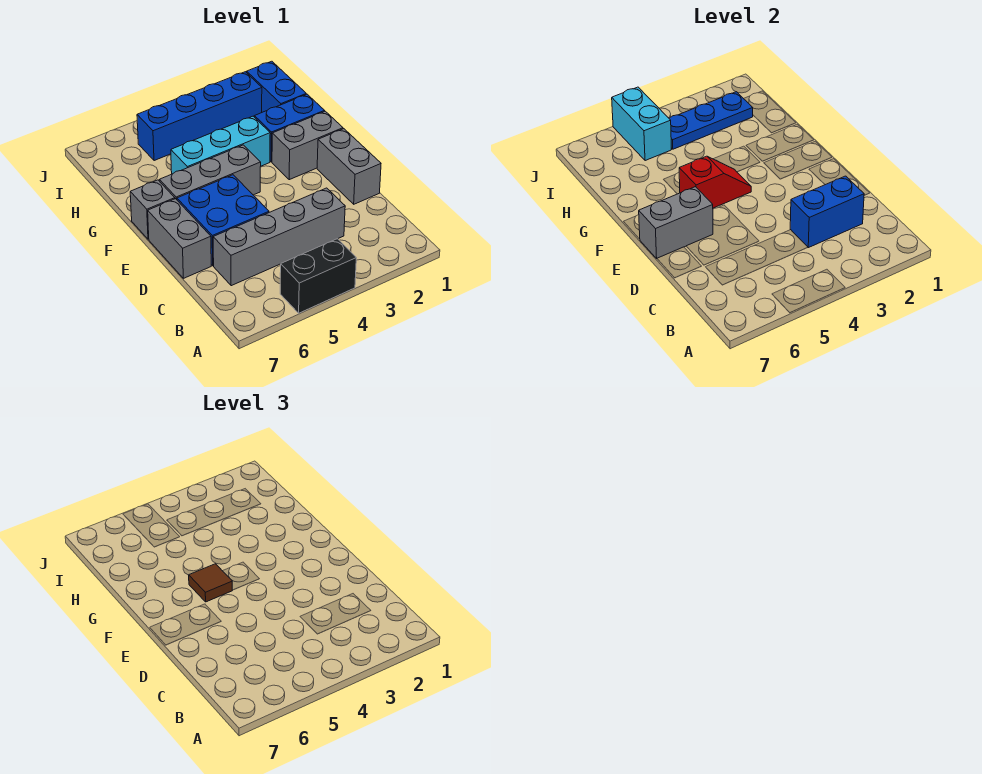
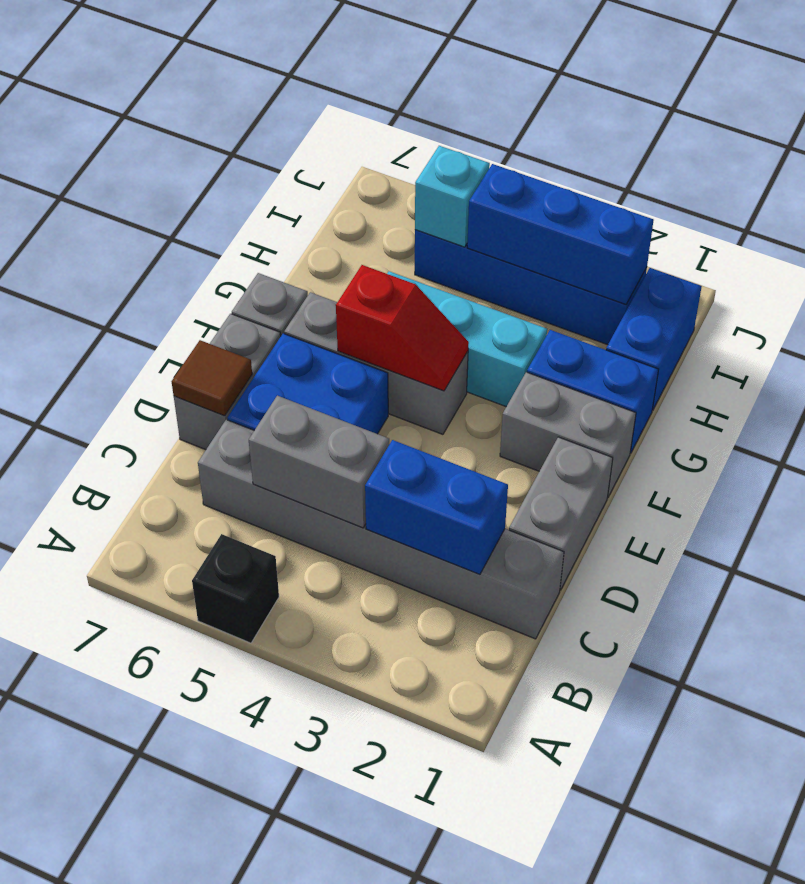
black brick A4:A5 level 1 -> black brick A5 level 1
grey brick C3:C6 level 1 -> grey brick C1:C6 level 1
grey brick E6:E7 level 2 -> grey brick C4:C5 level 2
brown tile F5 level 3 -> brown tile D7 level 2
blue plate I2:I4 level 2 -> blue brick I2:I4 level 2
cyan brick I5:J5 level 2 -> cyan brick I5 level 2

